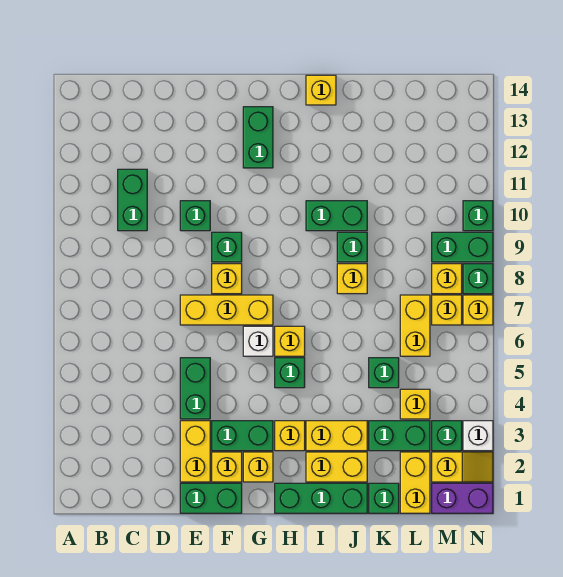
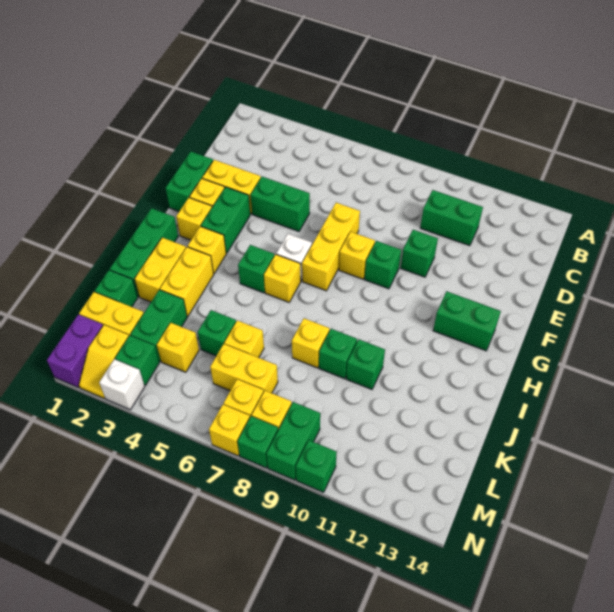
green brick I10:J10 level 1 -> green brick J10 level 1
yellow brick I14 level 1 -> yellow brick K6 level 1

